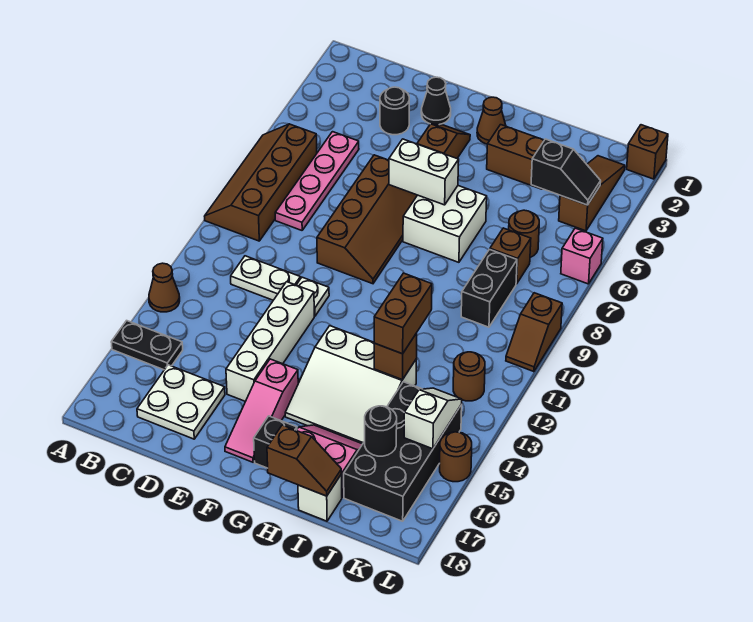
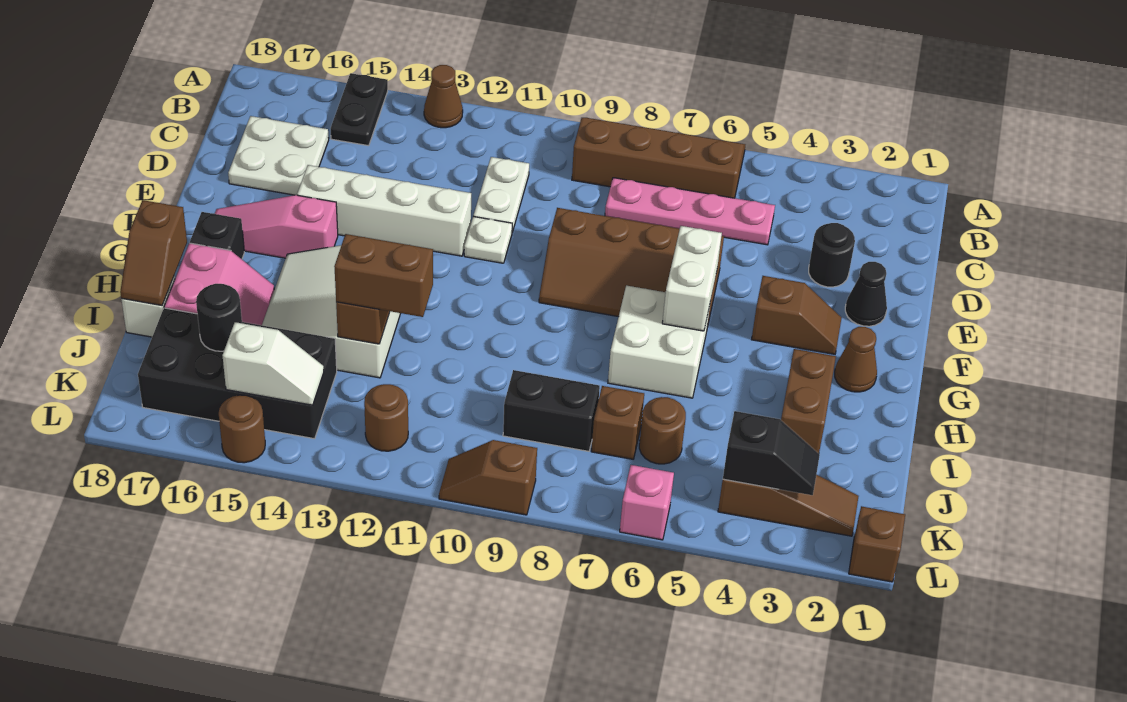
black slope J4:K4 level 2 top J -> black slope K3:K4 level 2 top 4

